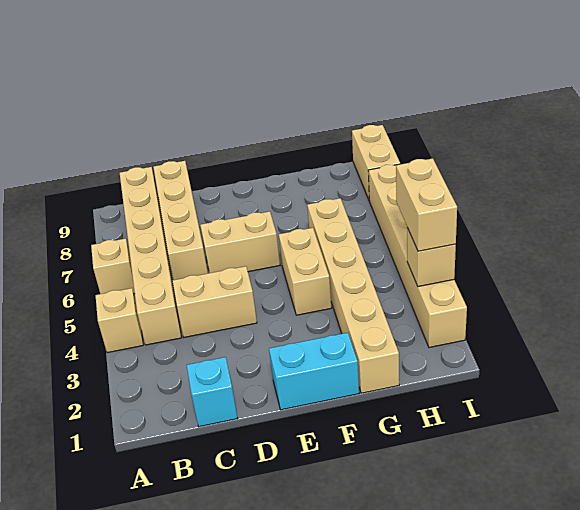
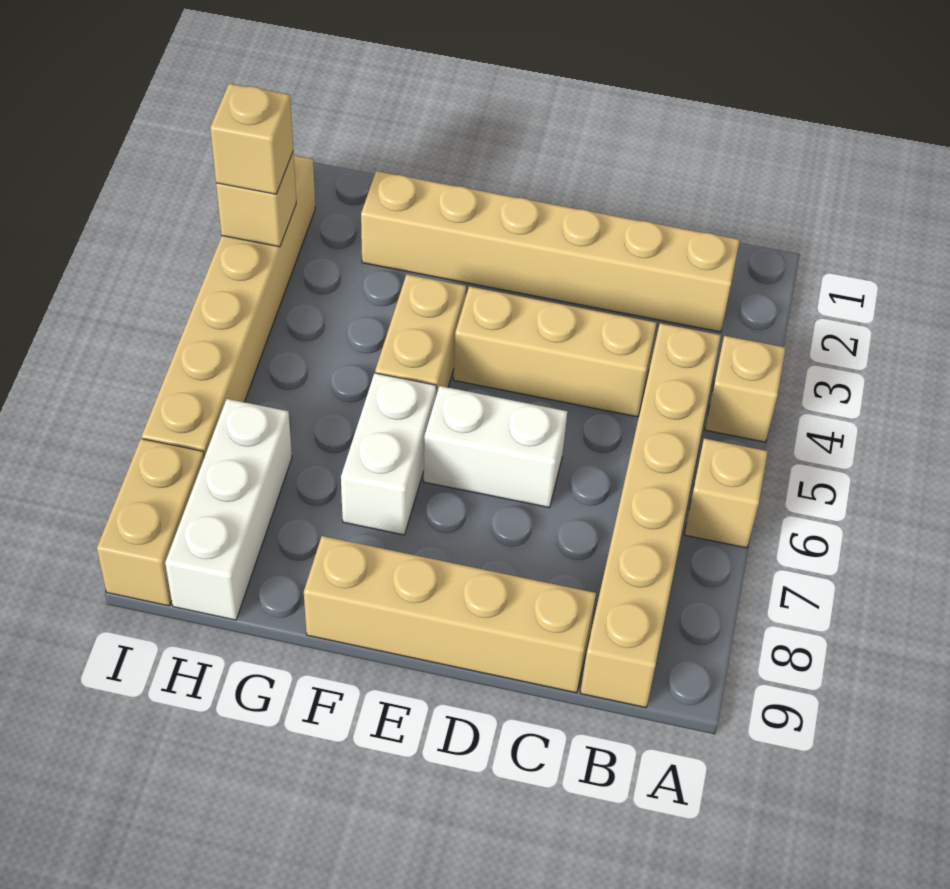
cyan brick C1 level 1 -> none
tan brick C4:D4 level 1 -> tan brick C4:E4 level 1
tan brick C6:C9 level 1 -> tan brick C9:F9 level 1
tan brick D6:E6 level 1 -> white brick D6:E6 level 1
cyan brick E1:F1 level 1 -> none
none -> white brick F6:F7 level 1
tan brick G1:G6 level 1 -> tan brick B2:G2 level 1
none -> white brick H7:H9 level 1
tan brick I3:I4 level 3 -> tan brick I3 level 3

